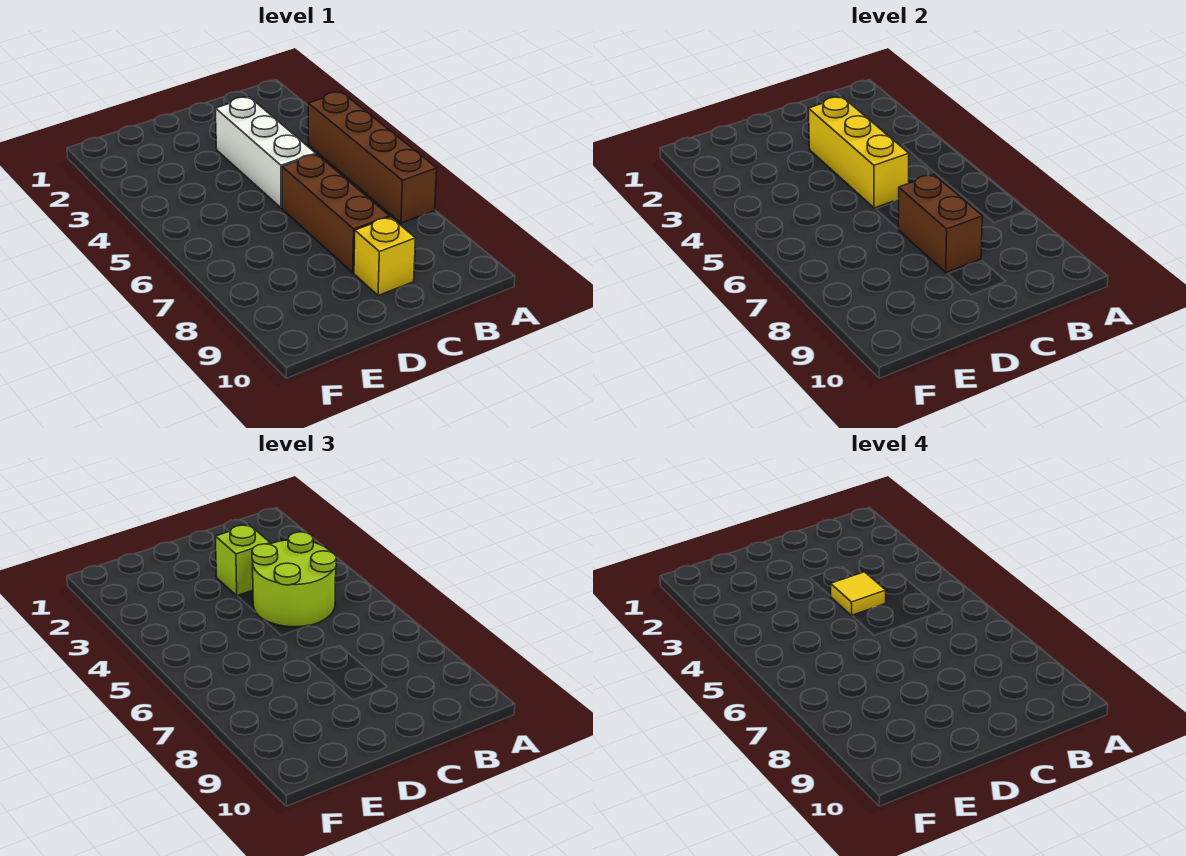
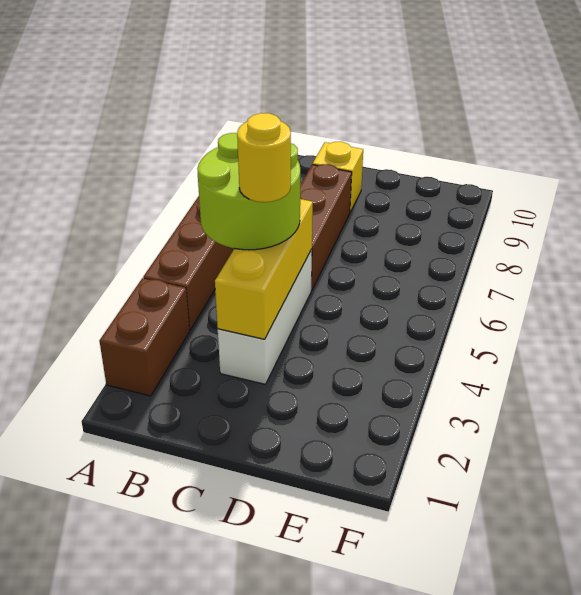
lime brick C3 level 3 -> none
yellow tile C4 level 4 -> yellow round brick C4 level 4
brown brick C7:C8 level 2 -> brown brick A2:A3 level 1

